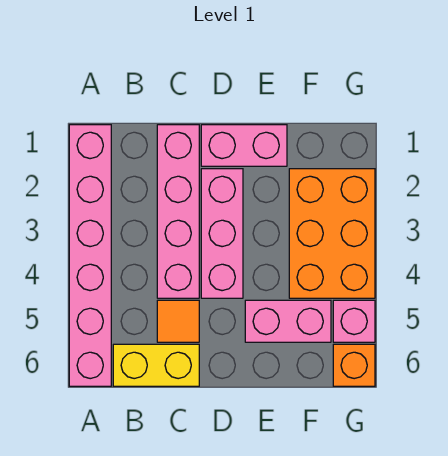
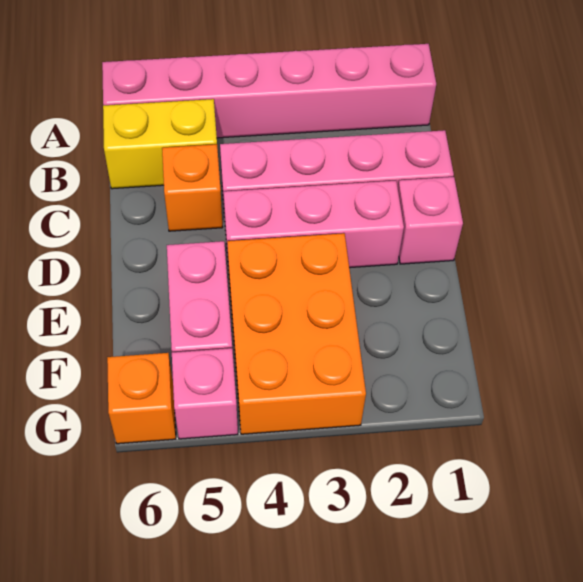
yellow brick B6:C6 level 1 -> yellow brick B5:B6 level 1
orange tile C5 level 1 -> orange brick C5 level 1
pink brick D1:E1 level 1 -> pink brick D1 level 1
orange brick F2:G4 level 1 -> orange brick E3:G4 level 1

